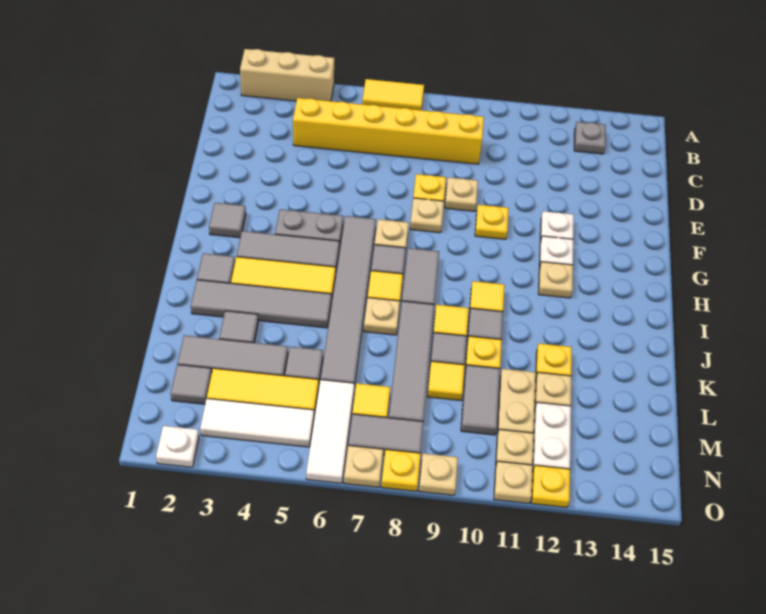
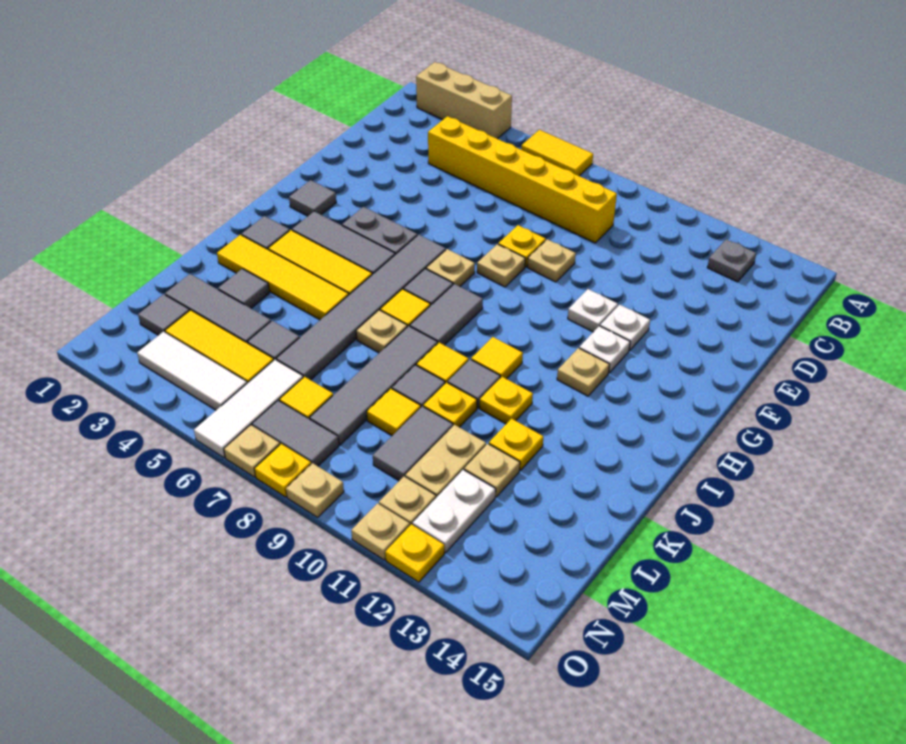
yellow plate F10 level 1 -> yellow plate J11 level 1
grey tile J2:J5 level 1 -> yellow tile J2:J5 level 1
white plate O2 level 1 -> white plate F11 level 1

